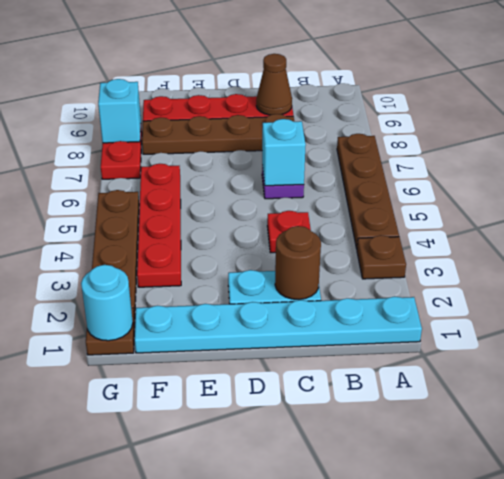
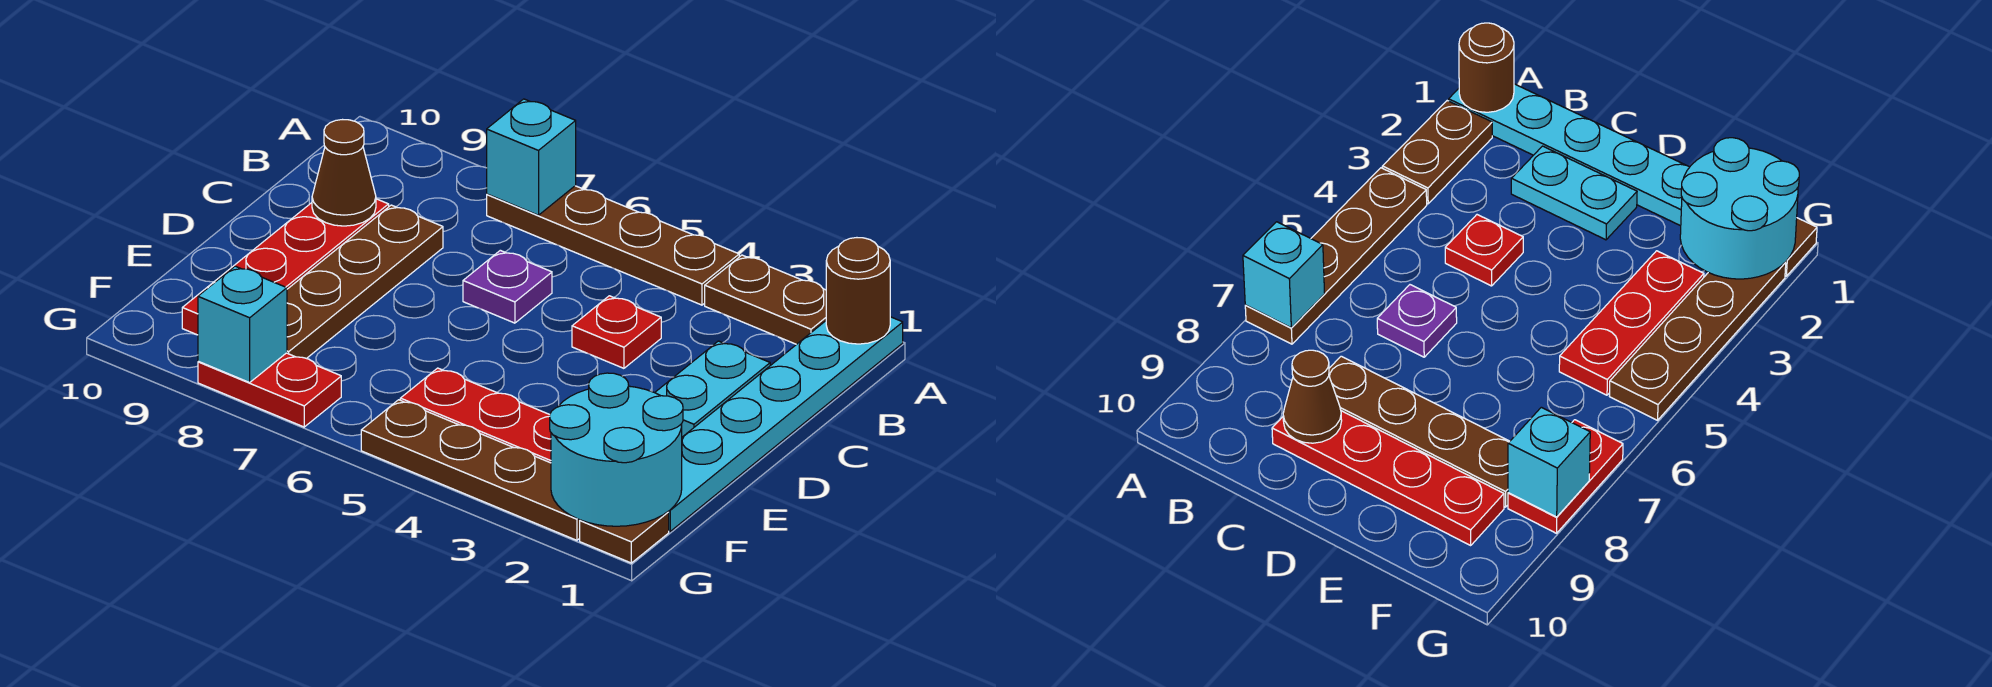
brown plate A3 level 1 -> brown plate A2:A3 level 1
brown round brick C2 level 2 -> brown round brick A1 level 2
cyan brick C6 level 2 -> cyan brick A7 level 2
red plate F3:F6 level 1 -> red plate F3:F5 level 1
cyan round brick G1 level 2 -> cyan round brick F1:G2 level 2

